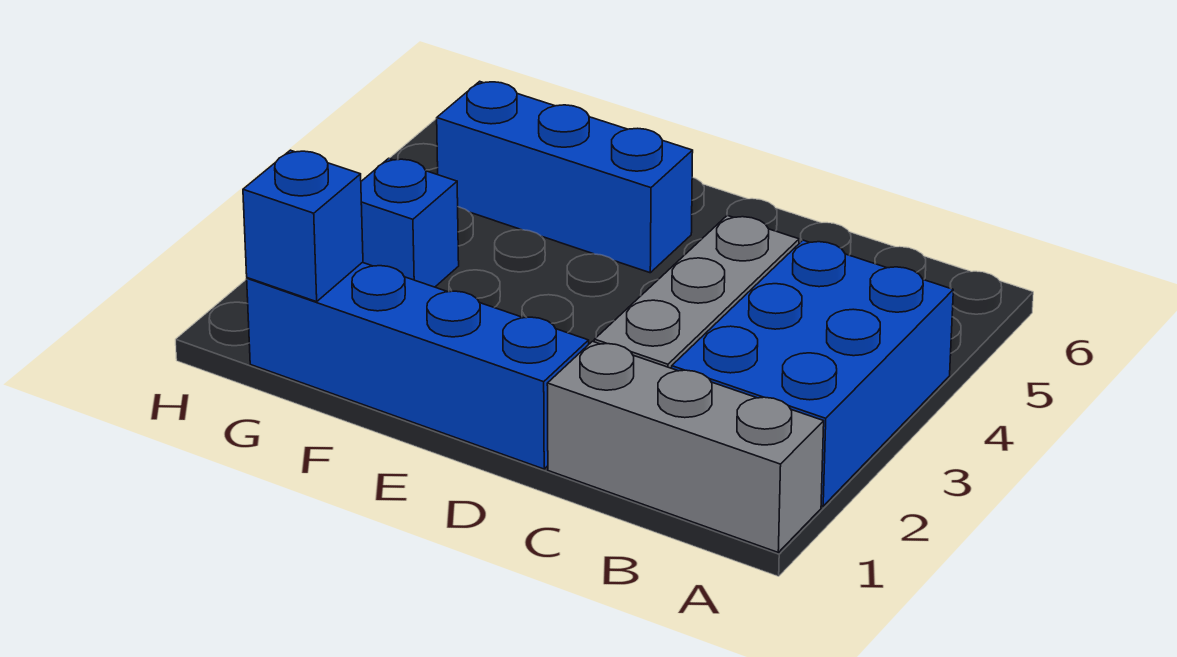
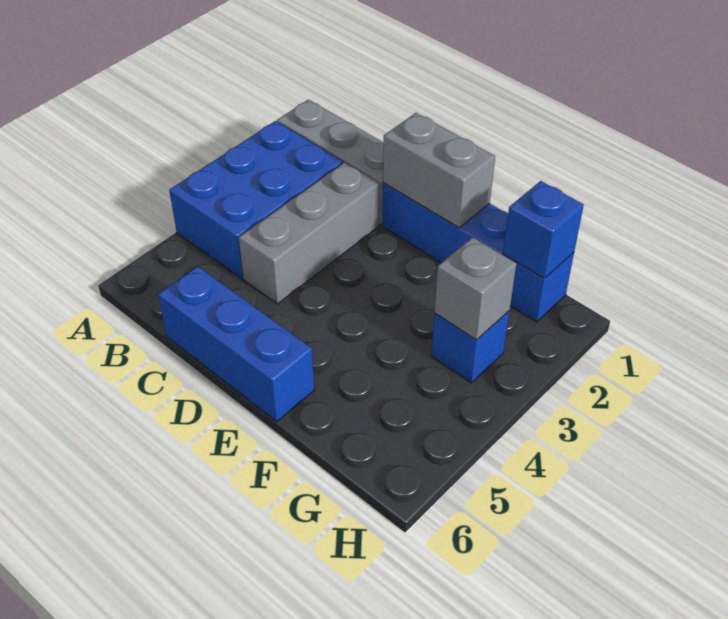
none -> grey brick D1:E1 level 2
blue brick E5:G5 level 1 -> blue brick C6:E6 level 1
none -> grey brick G3 level 2

